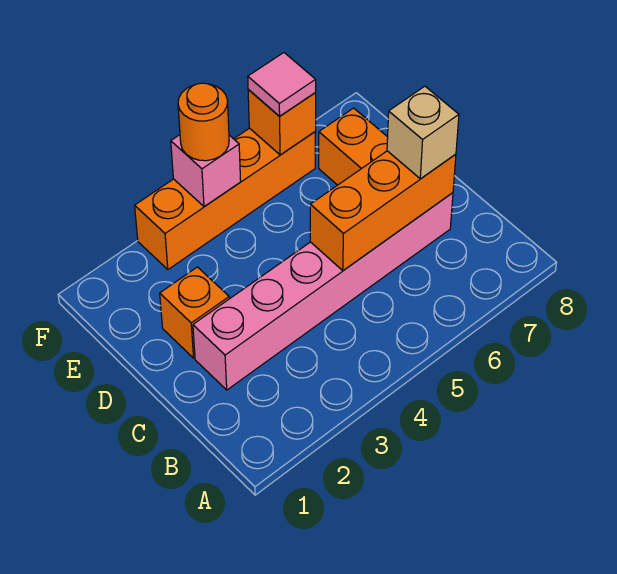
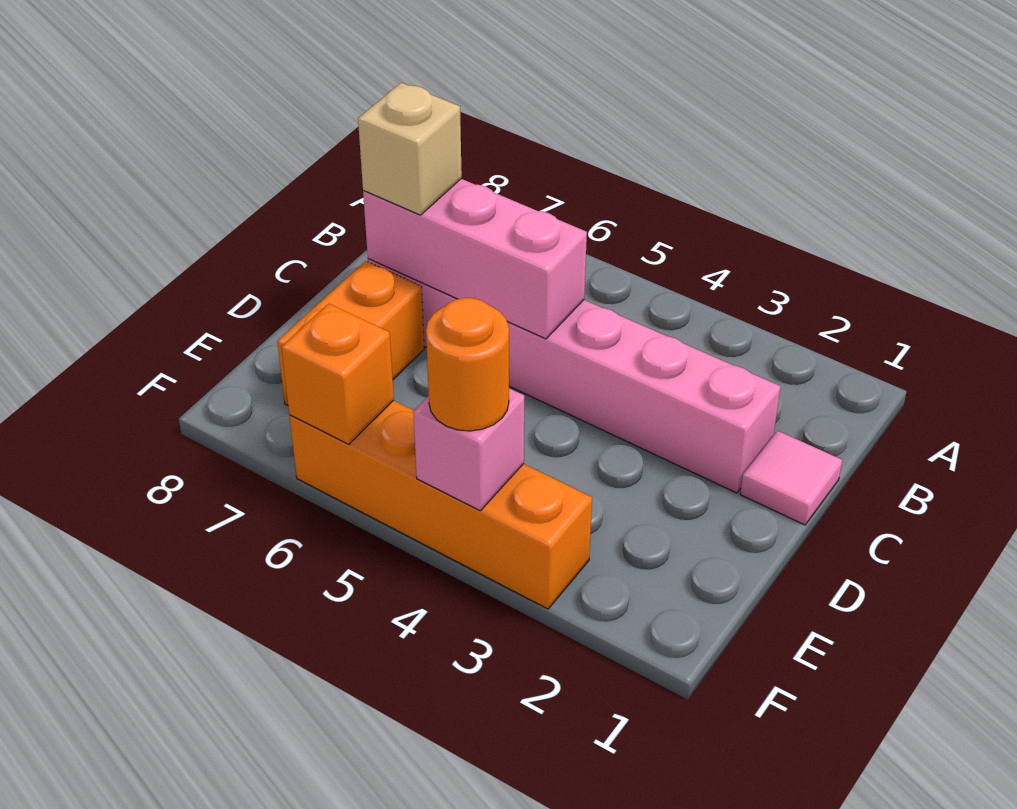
orange brick C5:C7 level 2 -> pink brick C5:C7 level 2
orange brick D2 level 1 -> none
pink tile F6 level 3 -> pink tile C1 level 1

